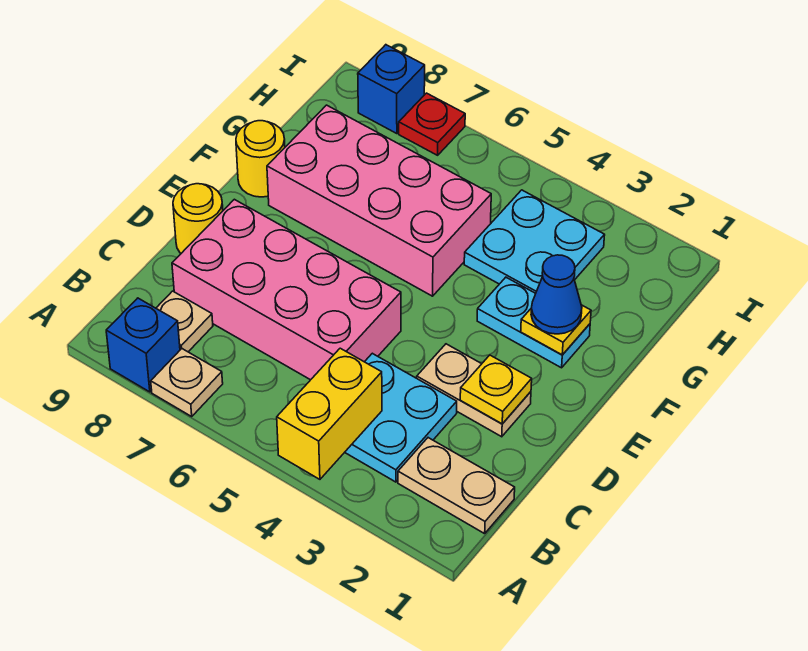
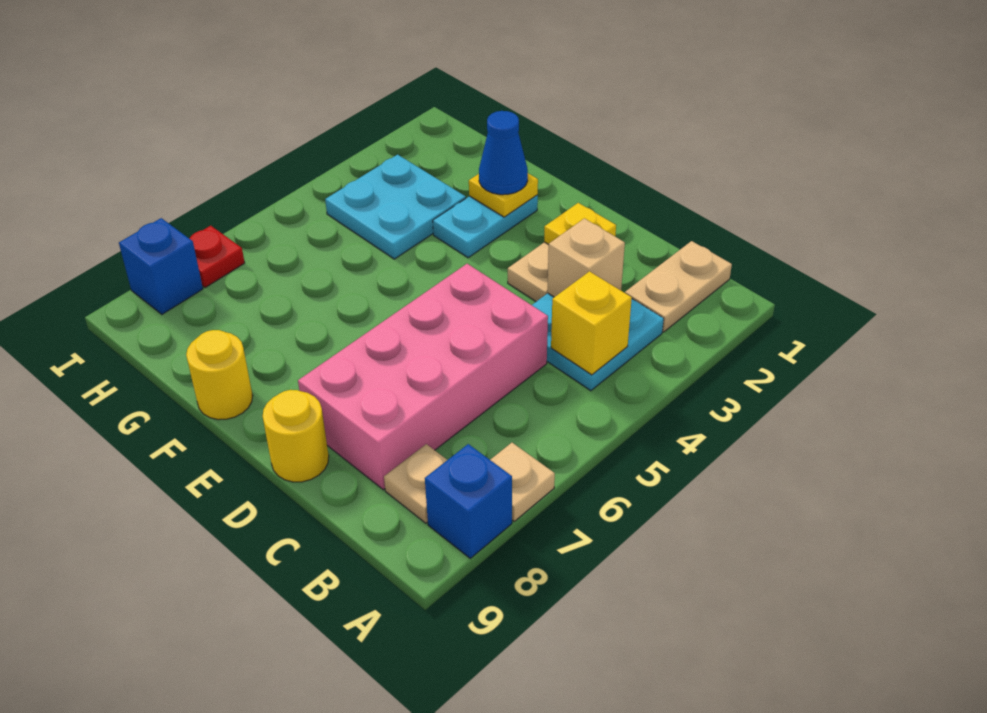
yellow brick A4:B4 level 2 -> yellow brick B4 level 2
none -> tan brick C3 level 2
pink brick F5:G8 level 1 -> none

